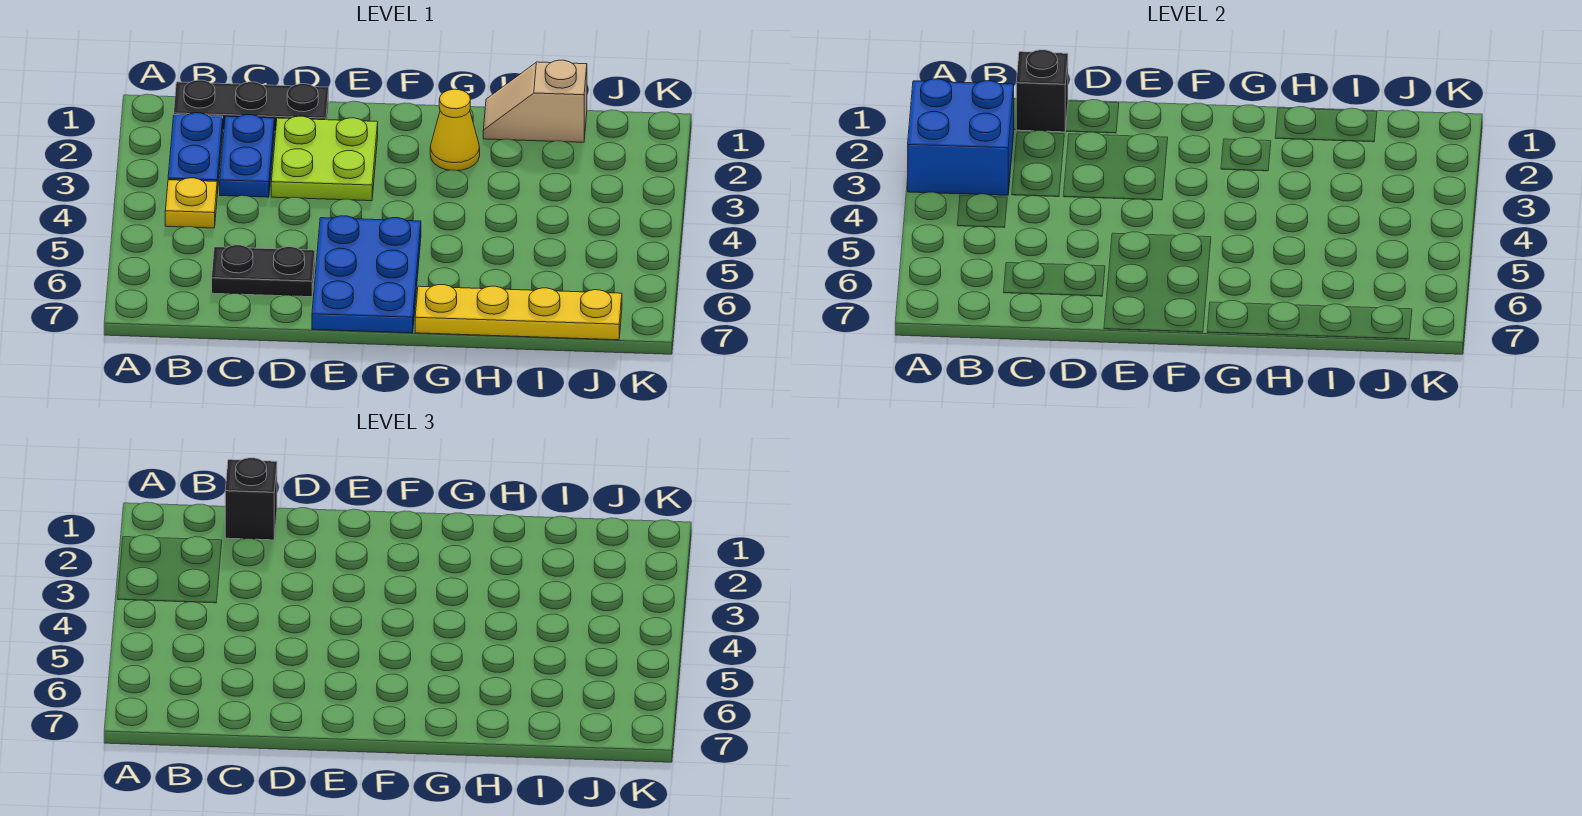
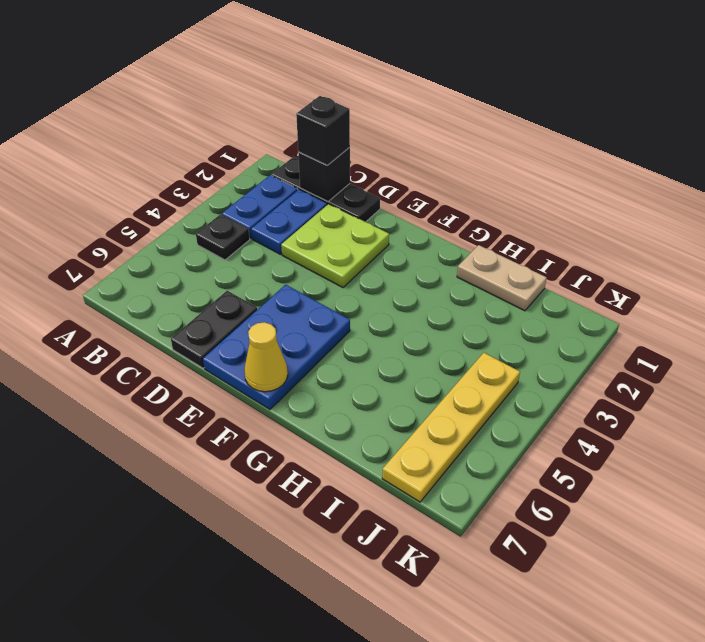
blue brick A2:B3 level 2 -> none
yellow plate B4 level 1 -> black plate B4 level 1
black plate C6:D6 level 1 -> black plate D6:D7 level 1
yellow cone G2 level 1 -> yellow cone F7 level 2
yellow plate G7:J7 level 1 -> yellow plate J4:J7 level 1
tan slope H1:I1 level 1 top I -> tan plate H1:I1 level 1

